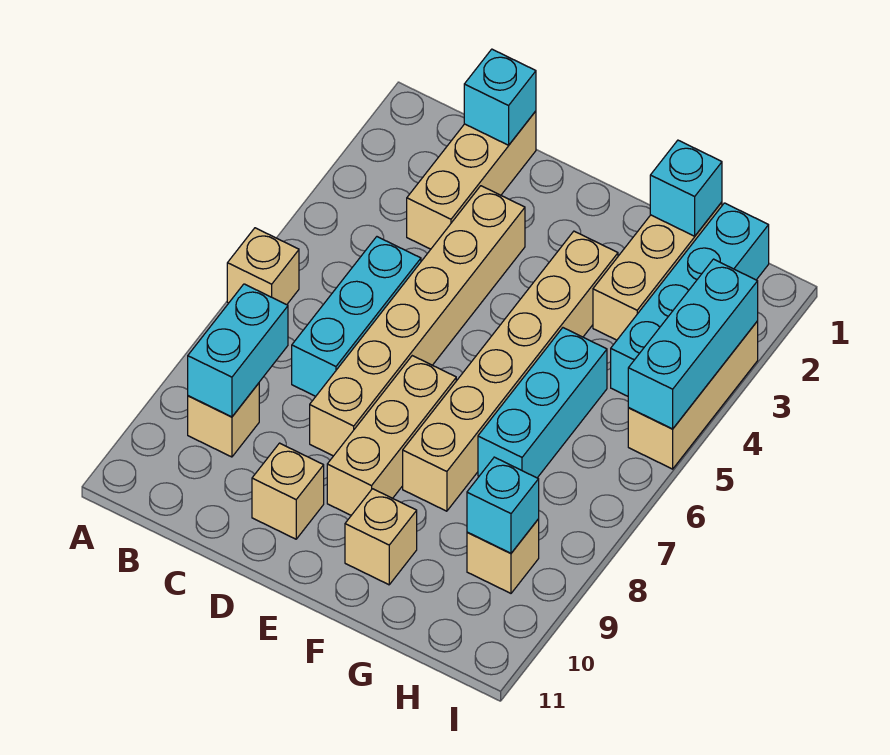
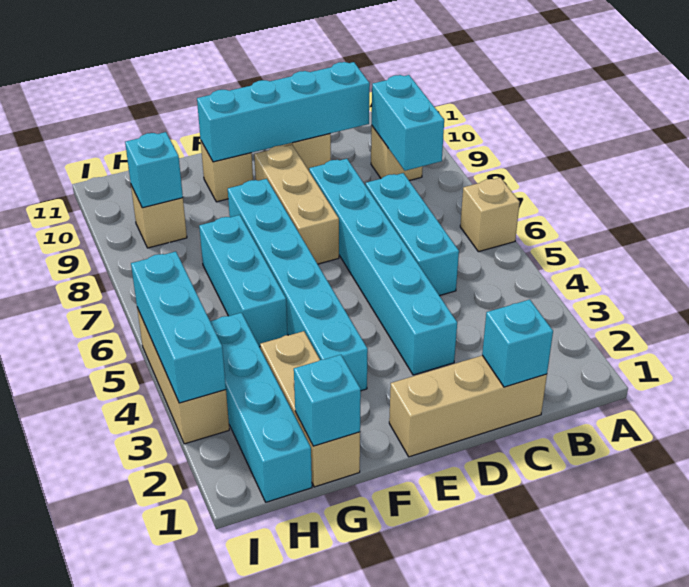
tan brick C1:C3 level 1 -> tan brick C1:E1 level 1
none -> cyan brick C10:F10 level 2
tan brick D3:D8 level 1 -> cyan brick D3:D8 level 1
tan brick F3:F8 level 1 -> cyan brick F3:F8 level 1

